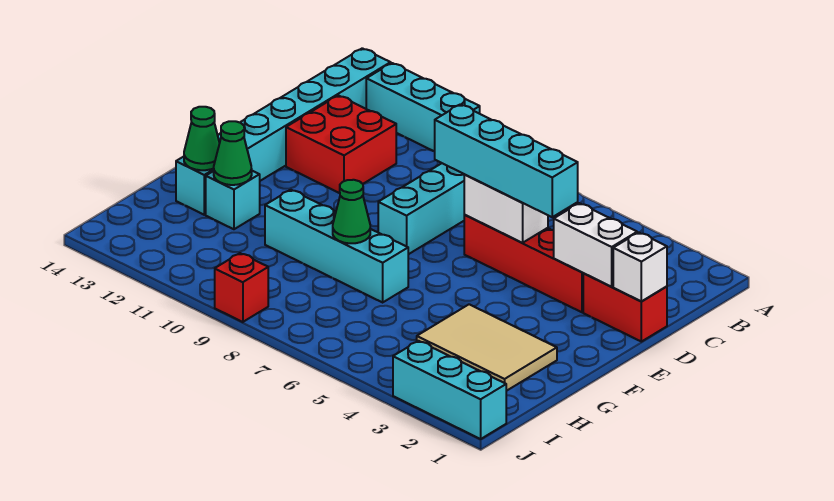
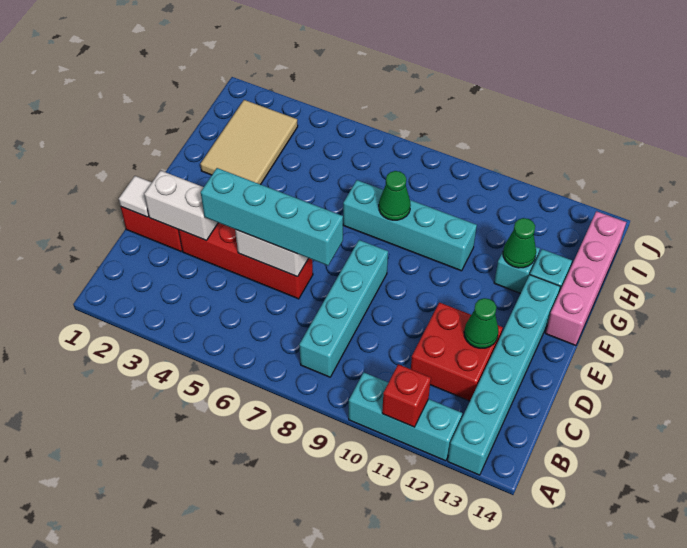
white brick D1 level 2 -> white tile D1 level 2
none -> pink brick F14:I14 level 1
tan tile G2:H4 level 1 -> tan tile G2:I3 level 1
green cone G13 level 2 -> green cone D12 level 2
cyan brick J1:J3 level 1 -> none
red brick J9 level 1 -> red brick A11 level 2

